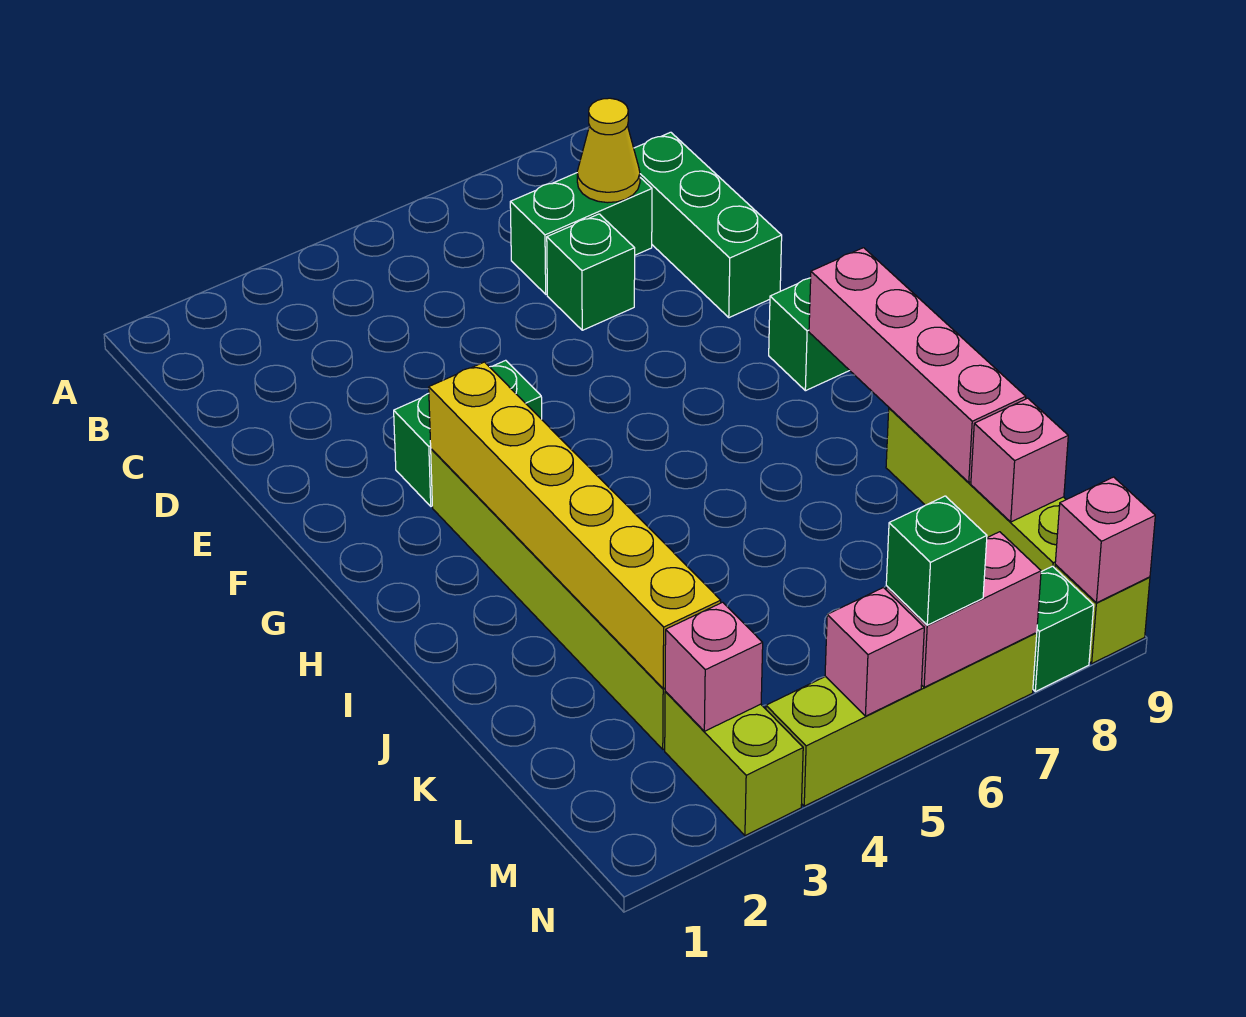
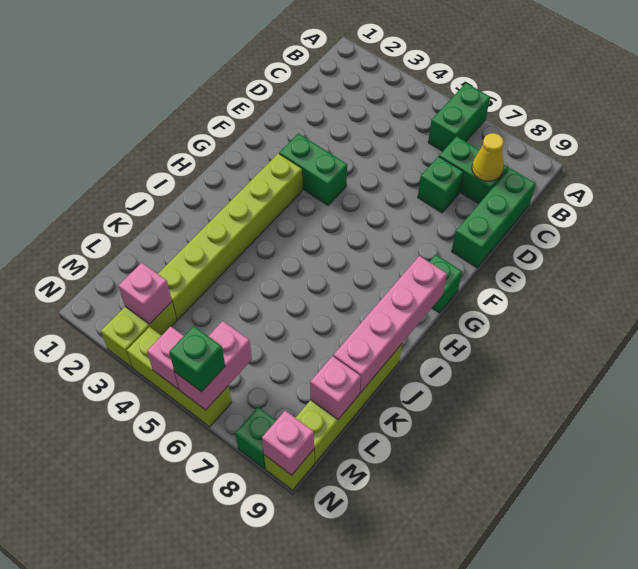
none -> green brick A6:B6 level 1
yellow brick G3:L3 level 2 -> none
lime brick N4:N7 level 1 -> lime brick N4:N6 level 1
pink brick N6:N7 level 2 -> pink brick M6:N6 level 2

